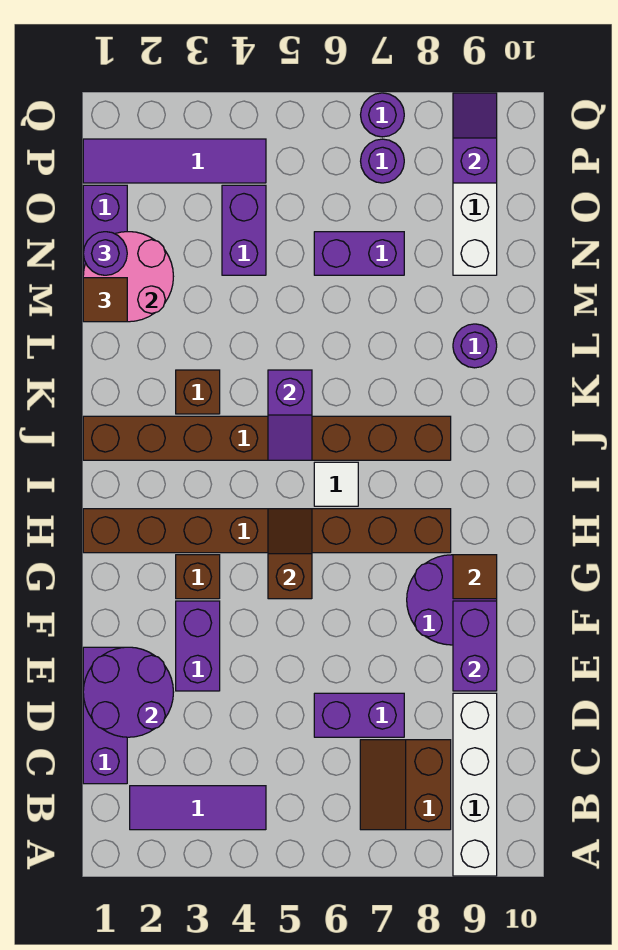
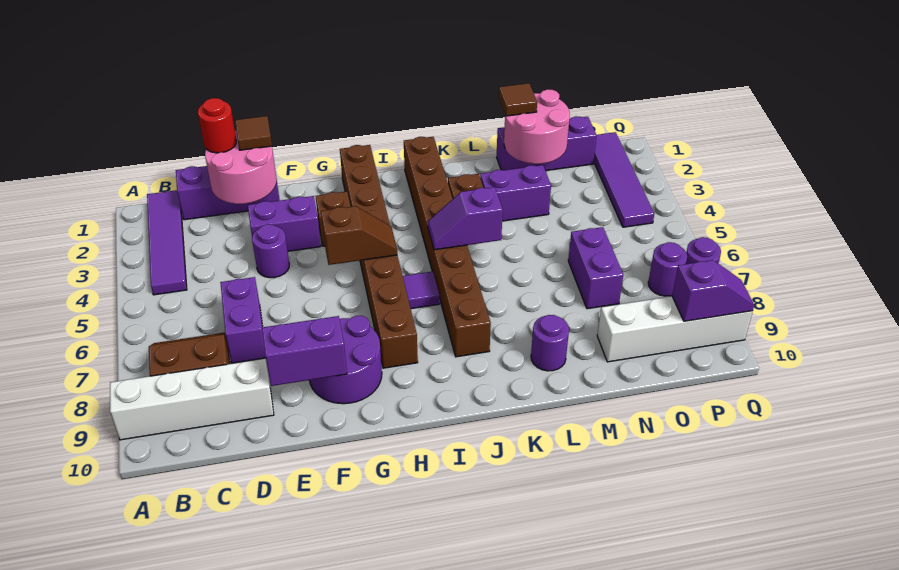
purple tile B2:B4 level 1 -> purple tile B1:B4 level 1
purple round brick D1:E2 level 2 -> pink round brick D1:E2 level 2
none -> red round brick D1 level 3
brown tile G9 level 2 -> brown tile E1 level 3
white tile I6 level 1 -> purple tile I6 level 1
purple round brick N1 level 3 -> purple round brick E4 level 1
purple brick N4:O4 level 1 -> purple brick L3:M3 level 1

